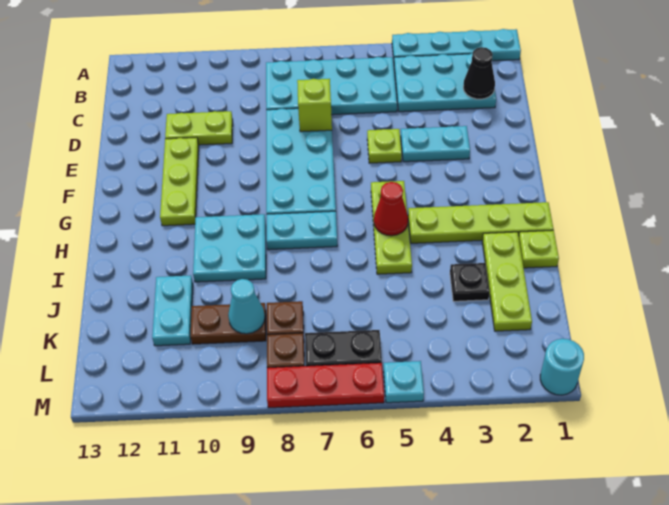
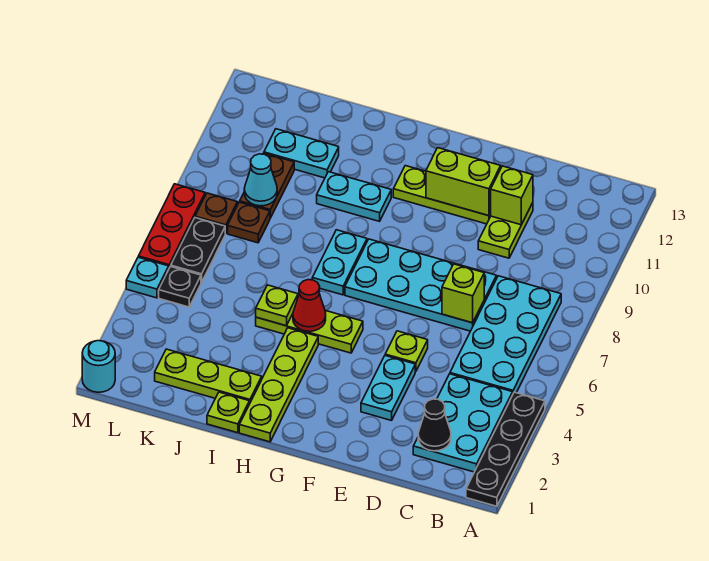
cyan plate A1:A4 level 1 -> black plate A1:A4 level 1
none -> lime brick D11 level 2
none -> lime brick E11:F11 level 2
cyan plate H9:I10 level 1 -> cyan plate H10:I10 level 1
none -> lime plate I5 level 2
black plate J3 level 1 -> black plate L5 level 1

